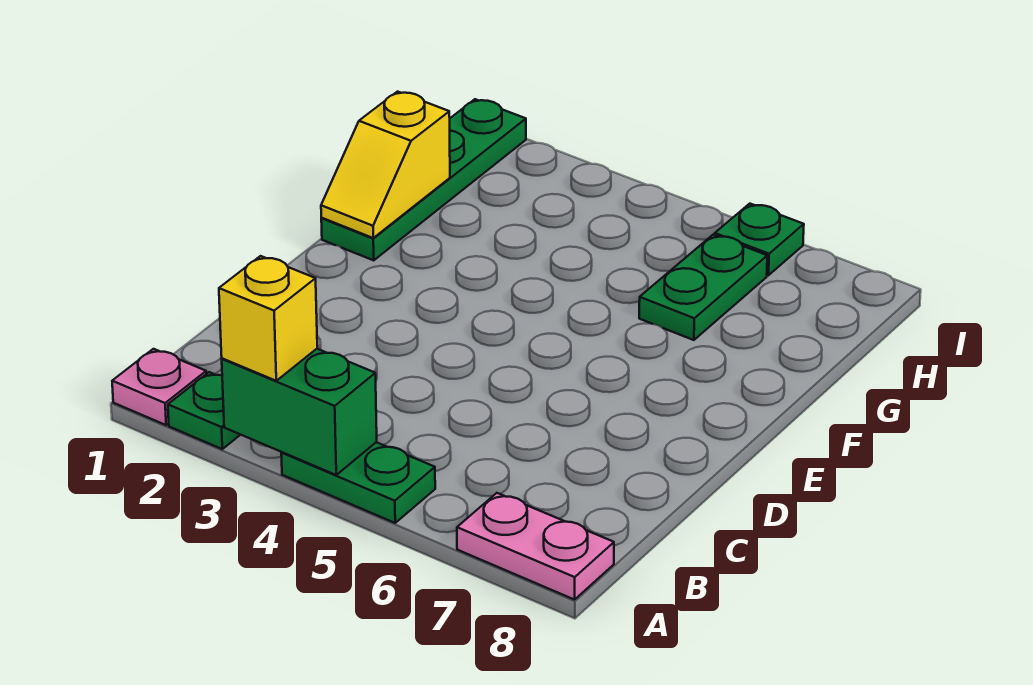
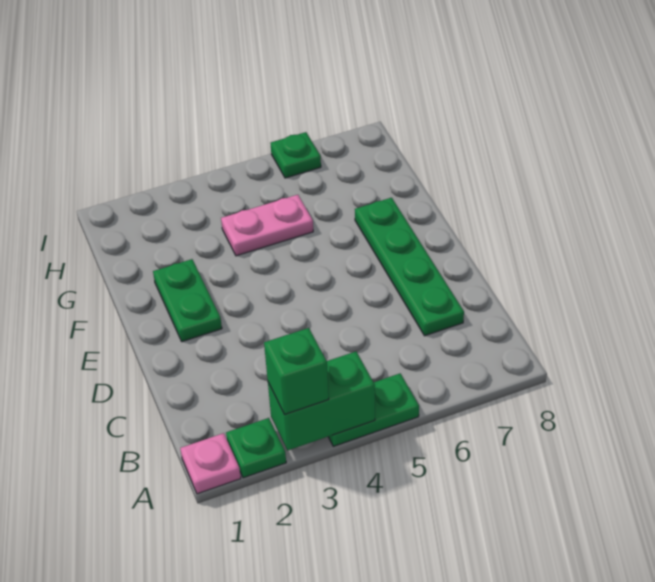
yellow brick A3 level 3 -> green brick A3 level 3
pink plate A7:A8 level 1 -> pink plate G4:G5 level 1
green plate F1:I1 level 1 -> green plate C7:F7 level 1
yellow slope F1:G1 level 2 top G -> none
green plate G6:H6 level 1 -> green plate E2:F2 level 1

